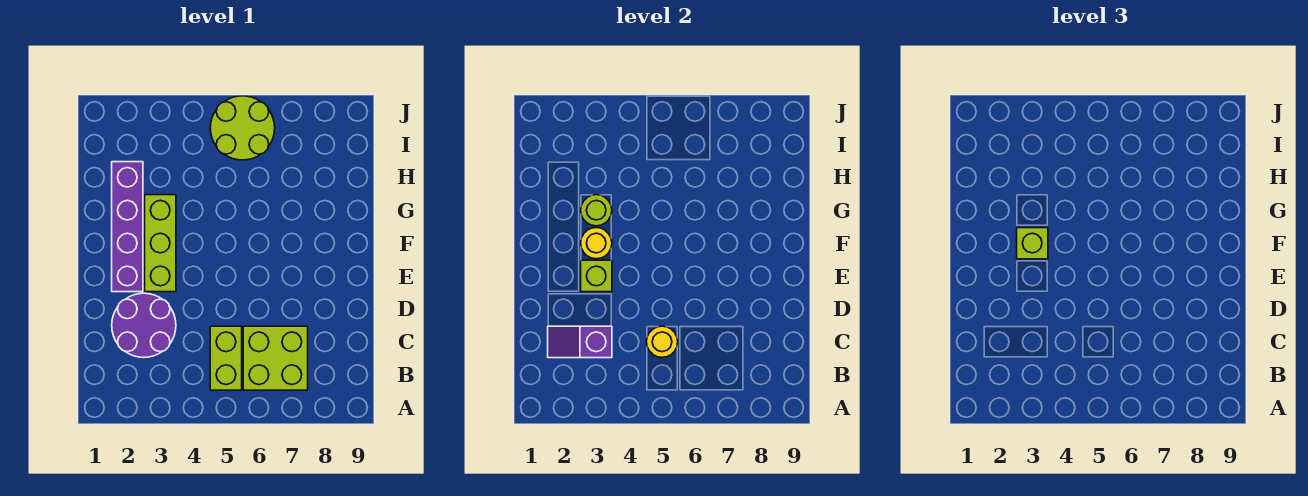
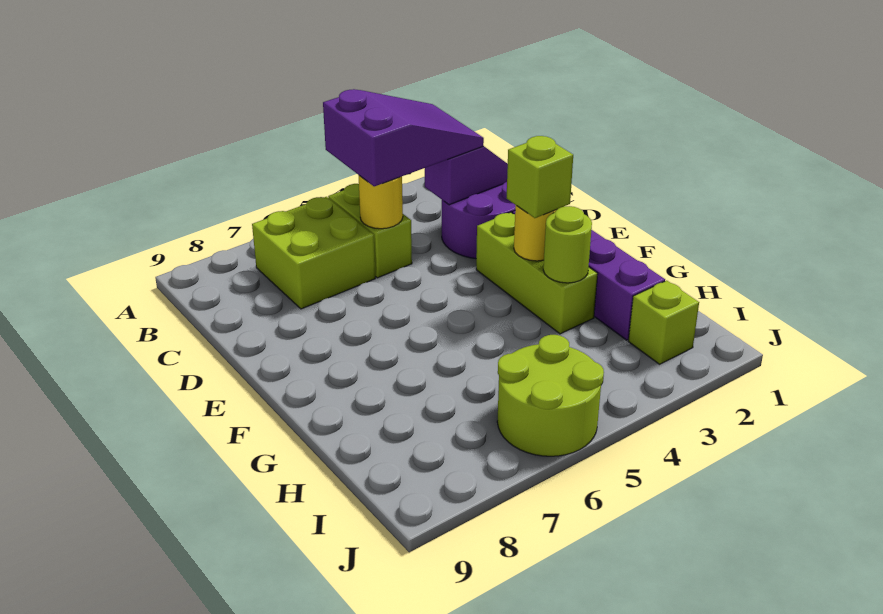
none -> purple slope B3:C5 level 3 top 5
lime brick E3 level 2 -> lime brick I2 level 1

